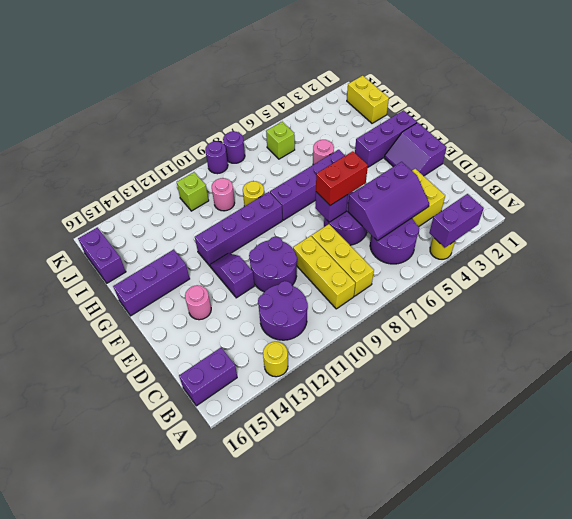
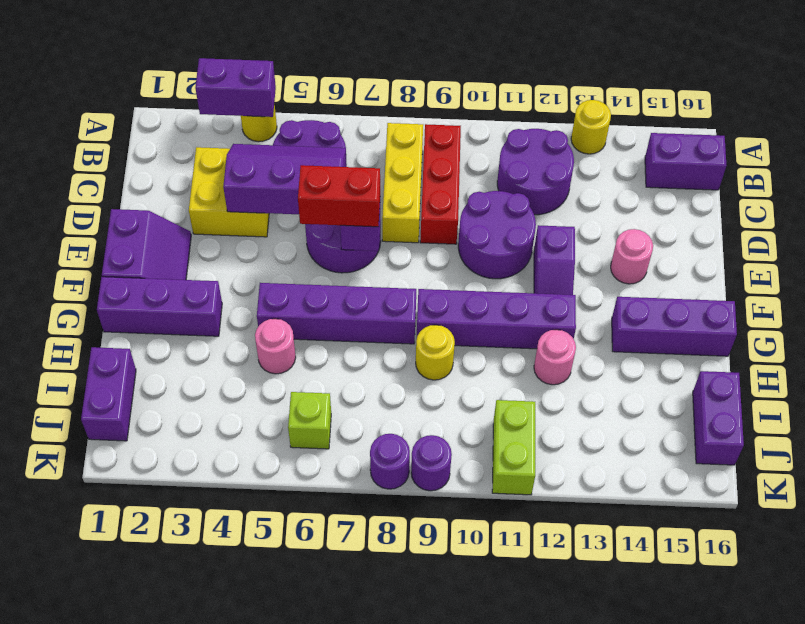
yellow brick B9:D9 level 1 -> red brick B9:D9 level 1
yellow brick I1:J1 level 1 -> purple brick I1:J1 level 1
pink round brick I10 level 1 -> pink round brick H12 level 1
lime brick J11 level 1 -> lime brick J11:K11 level 1

